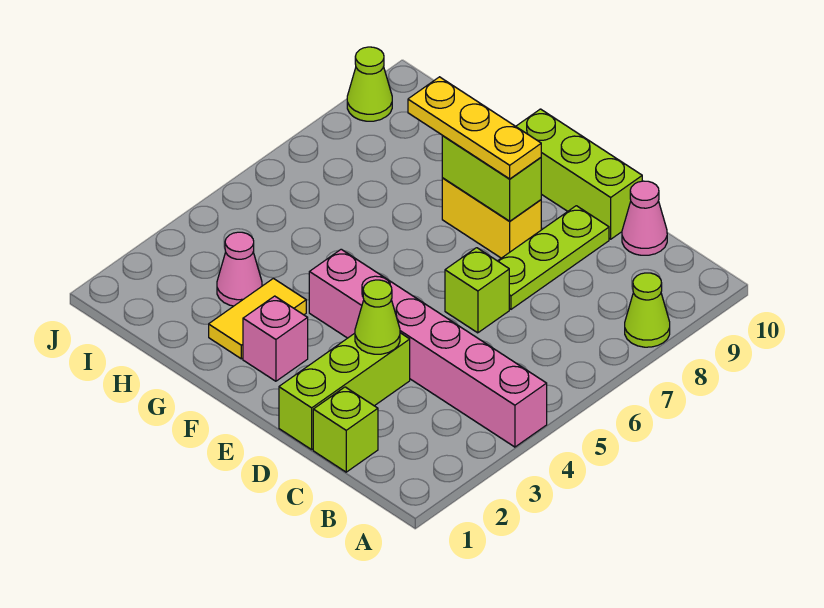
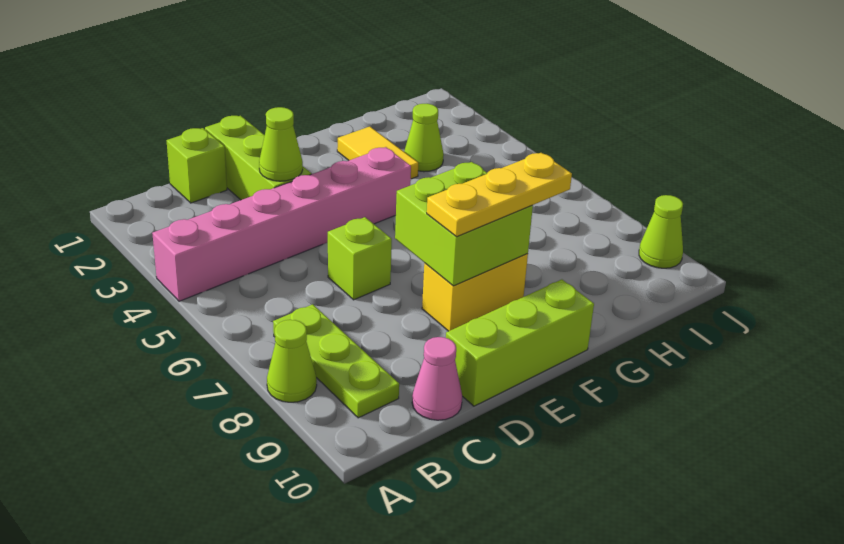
lime plate D7:D9 level 1 -> lime plate B7:B9 level 1
lime brick E8:F8 level 2 -> lime brick E7:F8 level 2
pink brick F2 level 1 -> none
pink cone H3 level 1 -> lime cone H3 level 1

